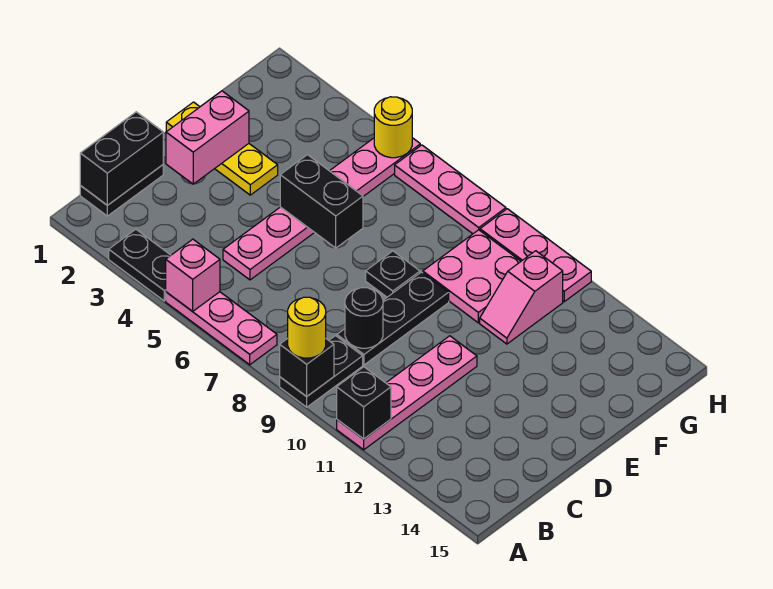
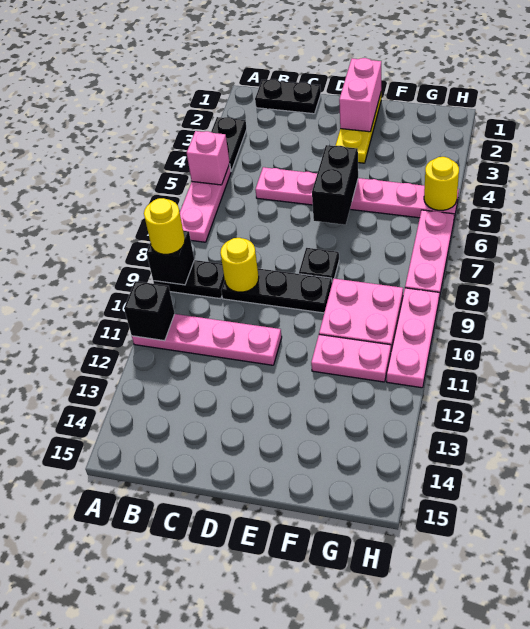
black brick B1:C1 level 2 -> none
black round brick C9 level 2 -> yellow round brick C9 level 2
pink brick D2:E2 level 2 -> pink brick E1:E2 level 2
pink slope F11:G11 level 1 top G -> pink plate F11:G11 level 1

